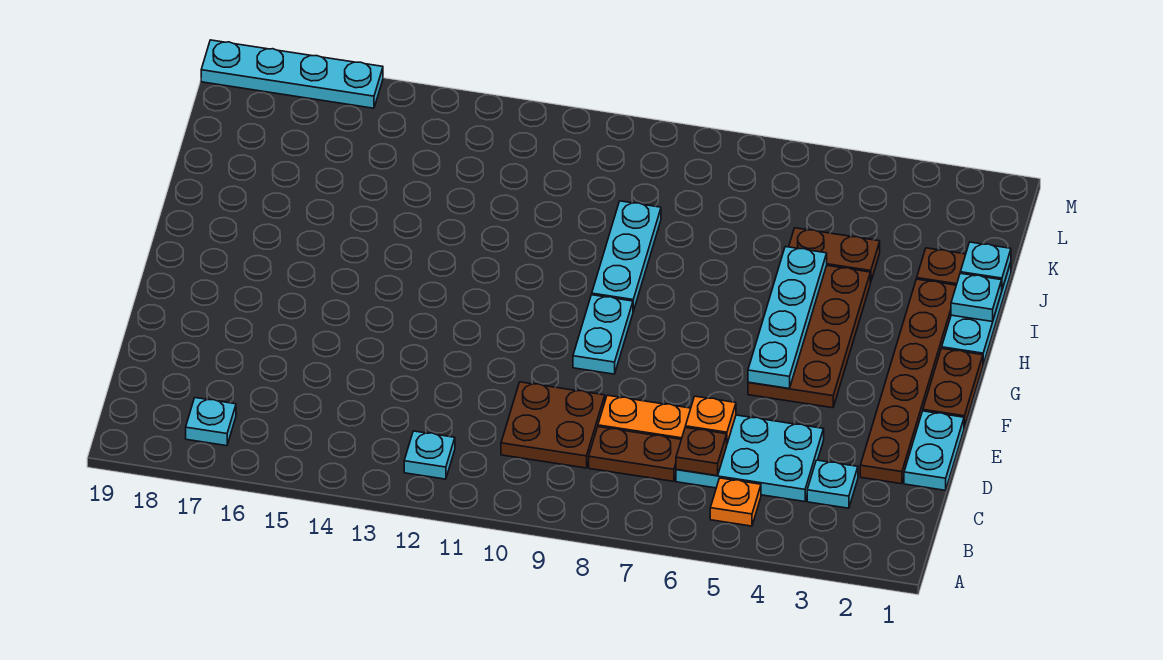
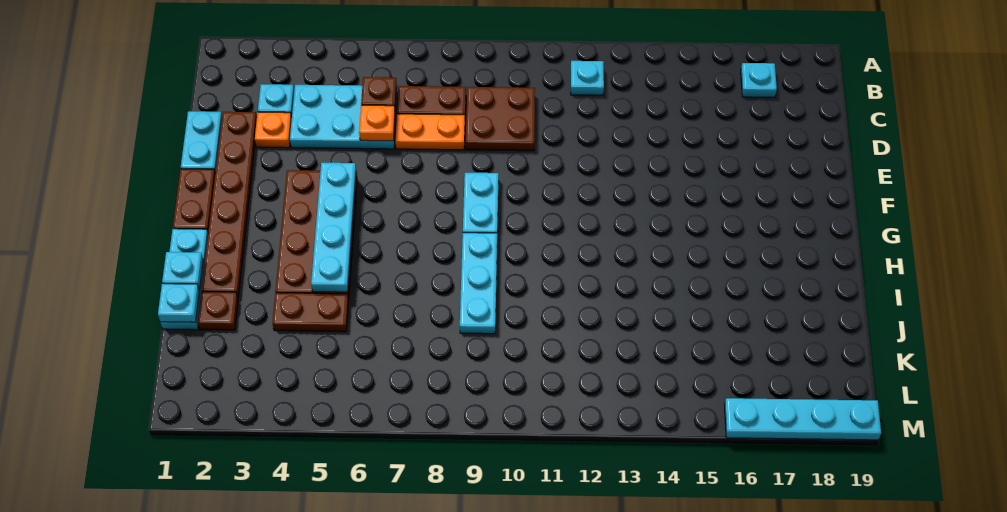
orange plate B5 level 1 -> orange plate D3 level 1

